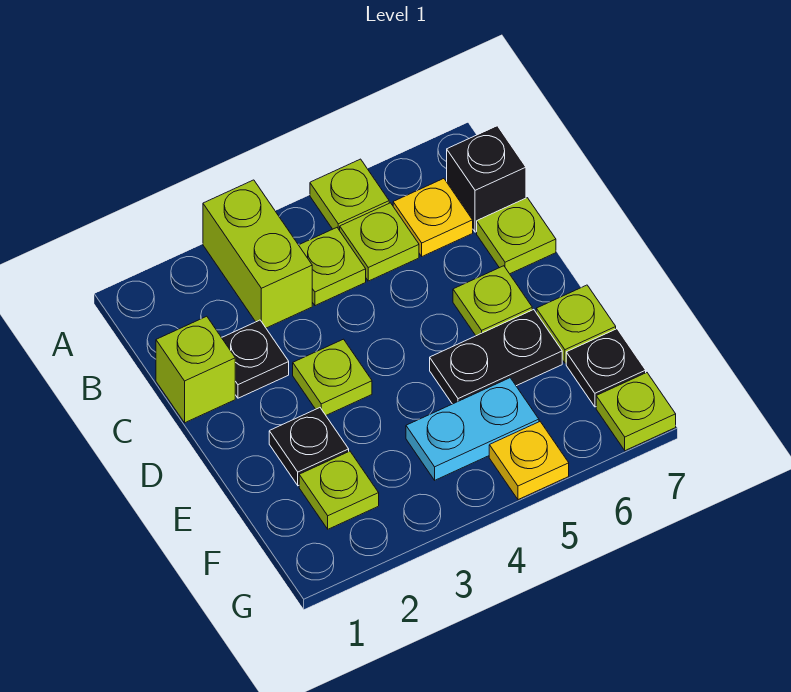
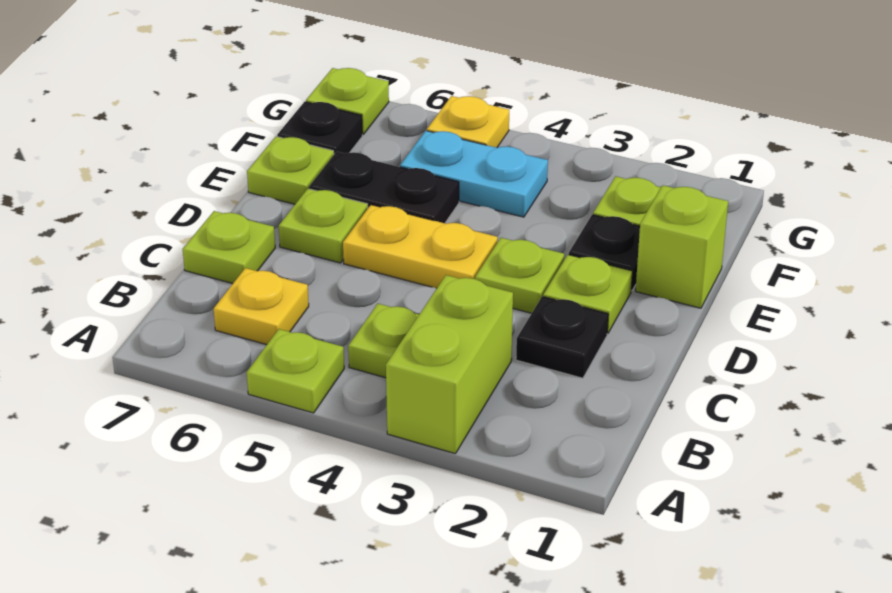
lime plate B5 level 1 -> lime plate D2 level 1
black brick B7 level 1 -> none
lime brick C1 level 1 -> lime brick E1 level 1
none -> yellow plate D4:D5 level 1

